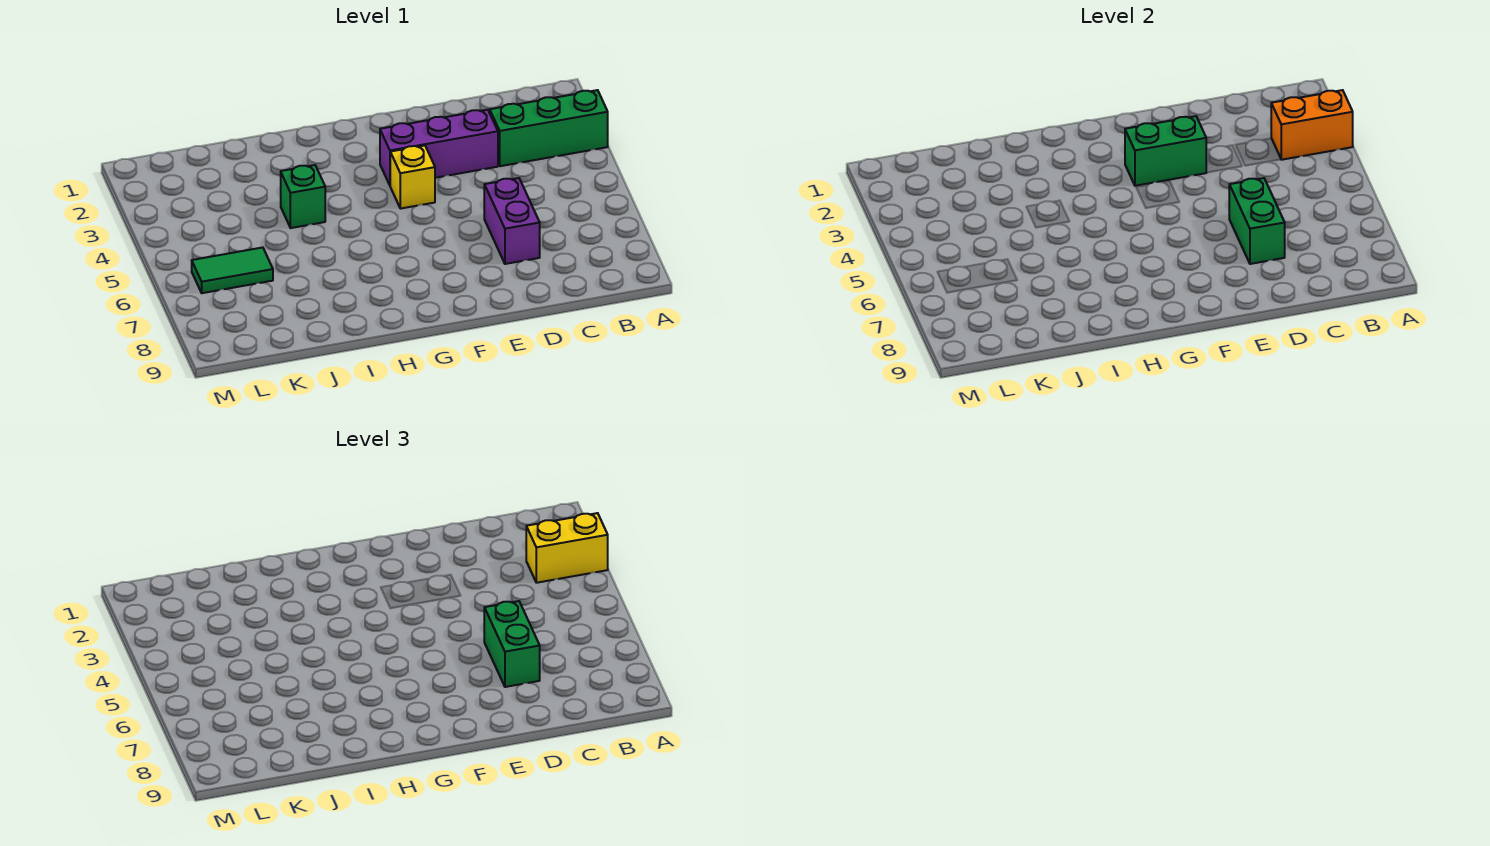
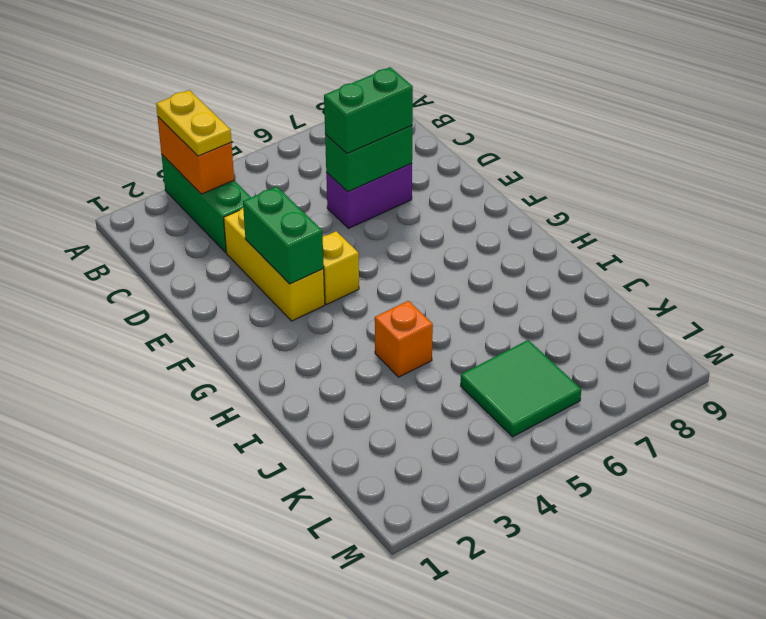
yellow brick A3:B3 level 3 -> yellow plate A3:B3 level 3
purple brick D3:F3 level 1 -> yellow brick D3:F3 level 1
green brick I4 level 1 -> orange brick I4 level 1
green tile K6:L6 level 1 -> green tile K5:L6 level 1

